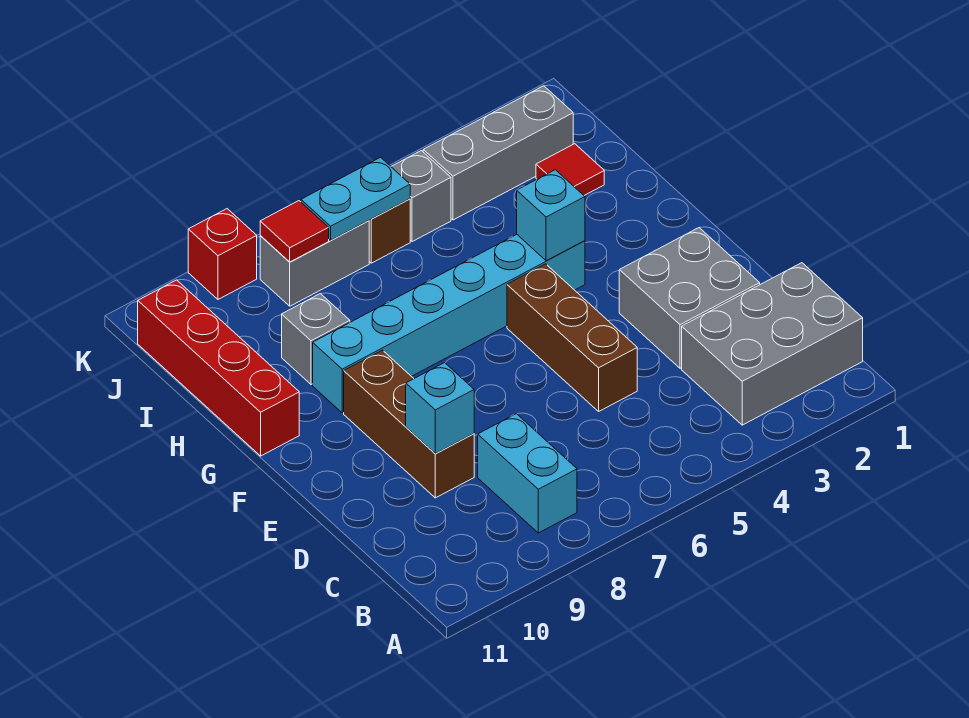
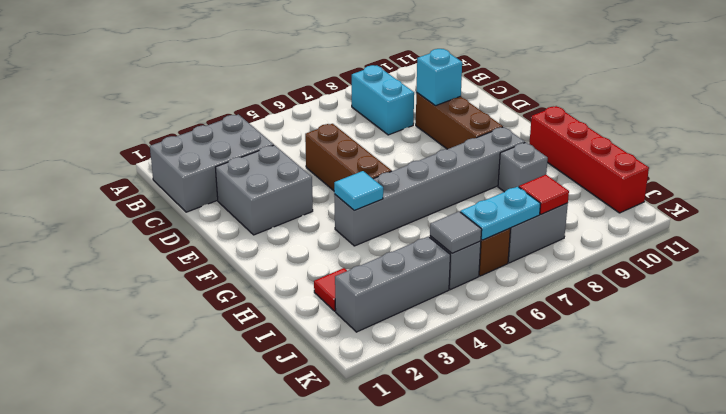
cyan brick G4:G9 level 1 -> grey brick G4:G9 level 1
cyan brick G4 level 2 -> cyan tile G4 level 2
none -> grey tile J5 level 2
red brick K9 level 1 -> none

